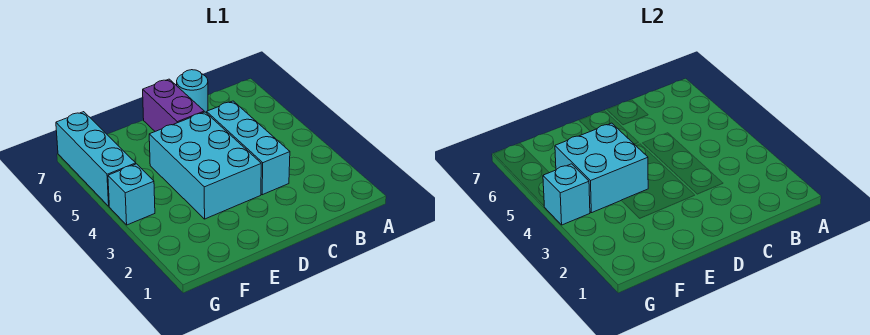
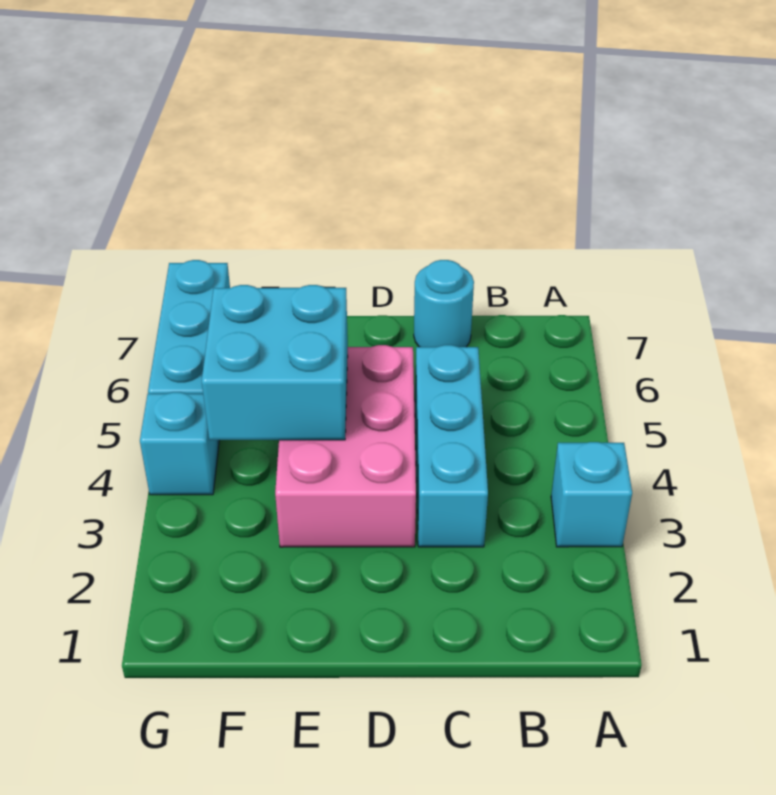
cyan brick D3:E5 level 1 -> pink brick D3:E5 level 1
purple brick D6:D7 level 1 -> none
cyan brick G4 level 2 -> cyan brick A3 level 1

